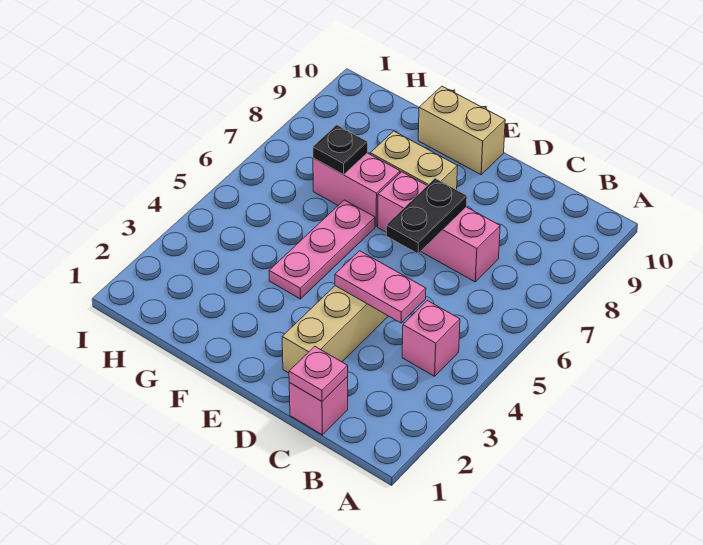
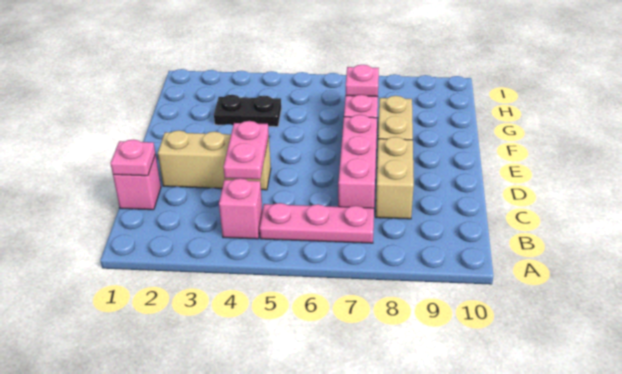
black plate D6:D7 level 2 -> black plate G3:G4 level 1
tan brick E10:F10 level 1 -> tan brick C8:D8 level 1
pink plate F4:F6 level 1 -> pink plate B5:B7 level 1
black plate G7 level 2 -> pink plate G7 level 2

